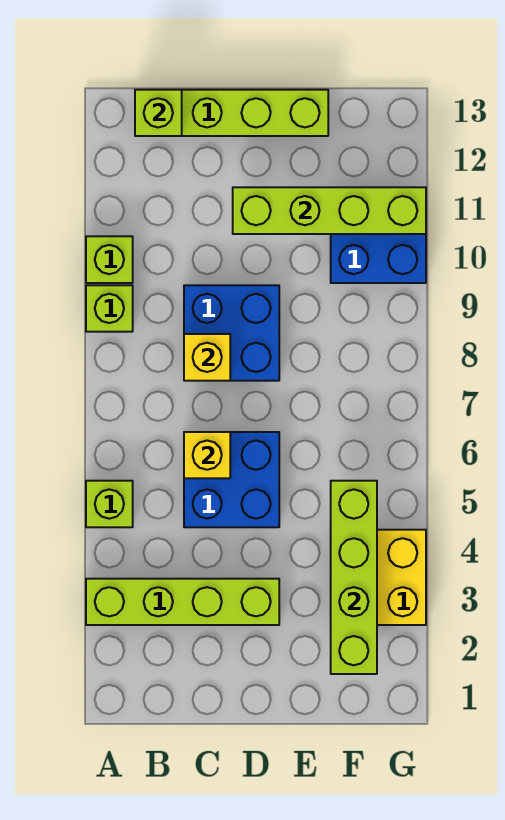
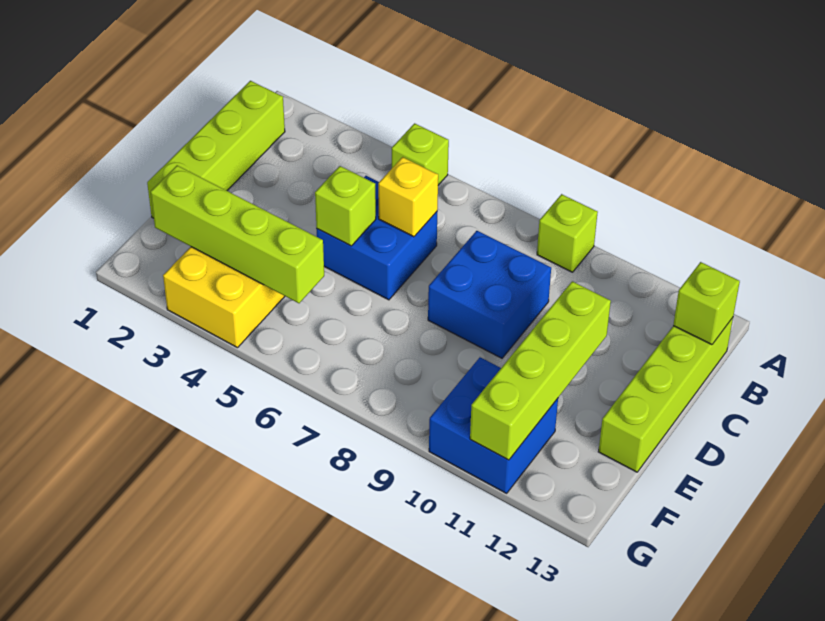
lime brick A3:D3 level 1 -> lime brick B1:E1 level 1
lime brick A10 level 1 -> lime brick D5 level 2
yellow brick C8 level 2 -> none

